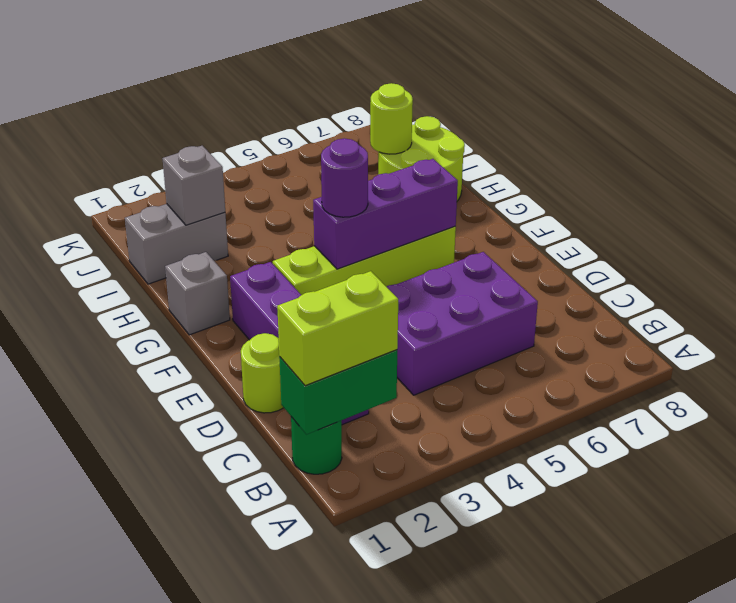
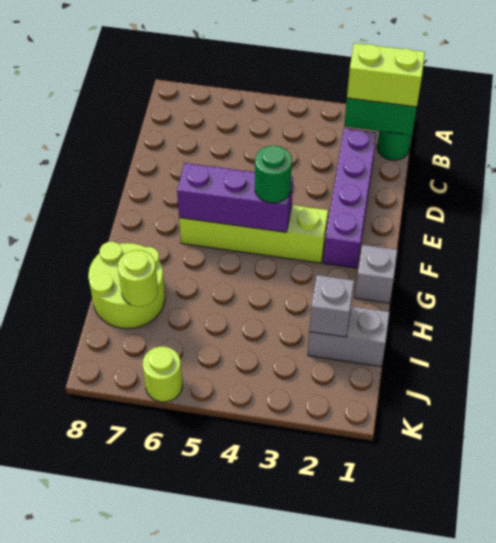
purple brick C4:D6 level 1 -> none
lime round brick D1 level 1 -> lime round brick K6 level 1
purple round brick F4 level 3 -> green round brick F4 level 3

